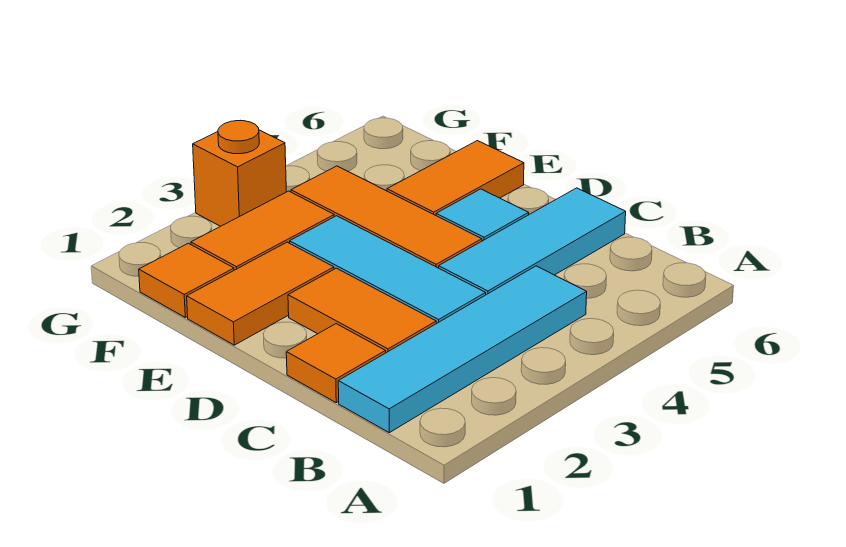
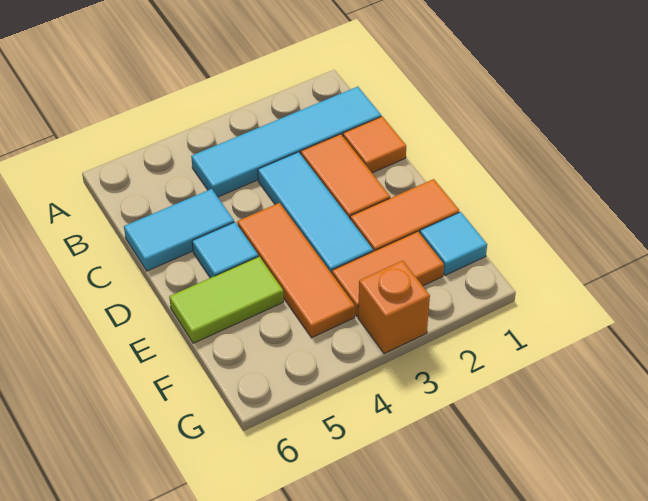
cyan tile C4:C6 level 1 -> cyan tile C5:C6 level 1
orange tile E5:E6 level 1 -> lime tile E5:E6 level 1
orange tile F1 level 1 -> cyan tile F1 level 1

